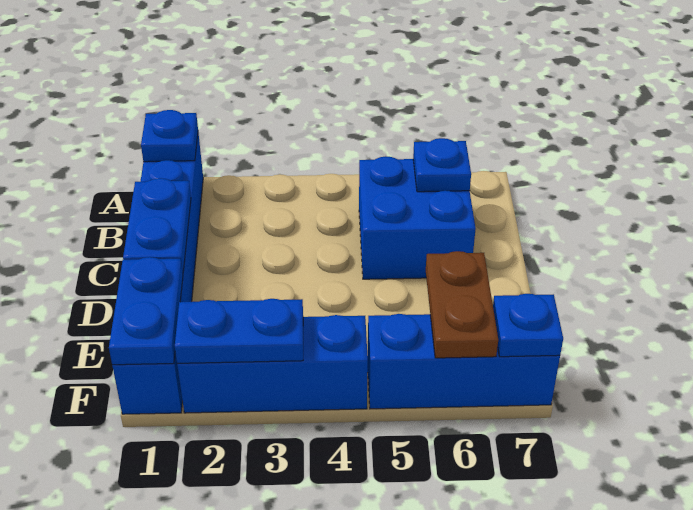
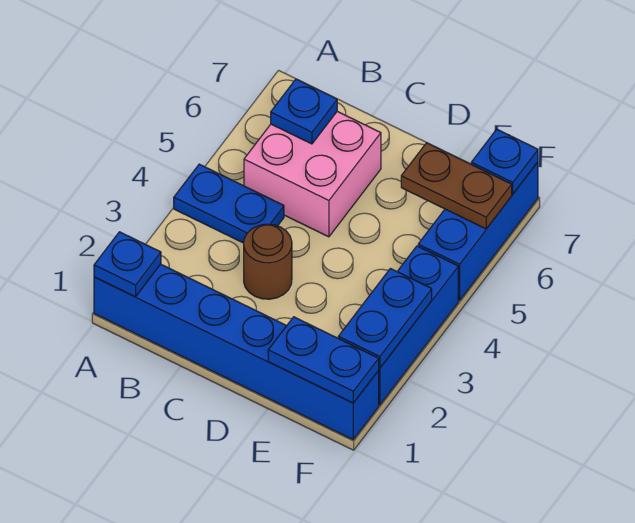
blue brick B5:C6 level 1 -> pink brick B5:C6 level 1
blue plate C1:D1 level 2 -> blue plate A4:B4 level 1
none -> brown round brick C3 level 1

